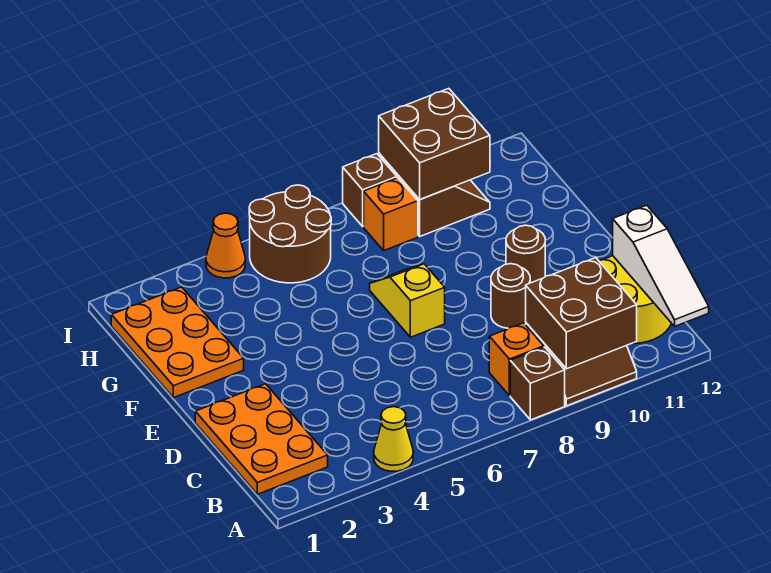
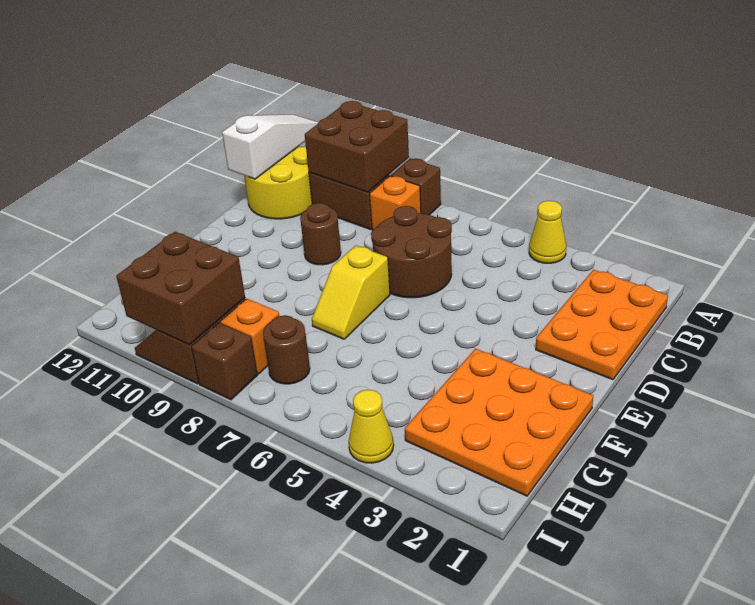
brown round brick E10 level 1 -> brown round brick H7 level 1
orange plate F1:H2 level 1 -> orange plate F1:H3 level 1
brown round brick H5:I6 level 1 -> brown round brick C6:D7 level 1
orange cone I4 level 1 -> yellow cone I4 level 1

